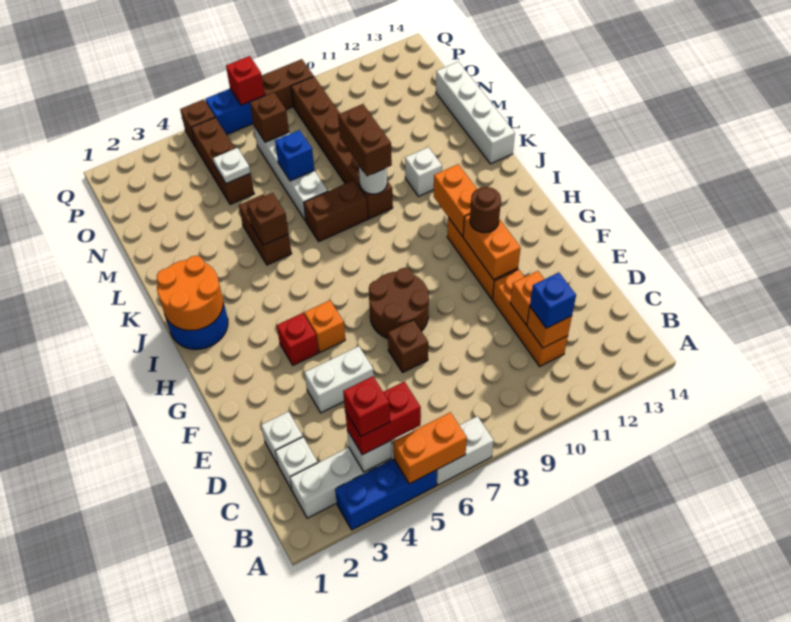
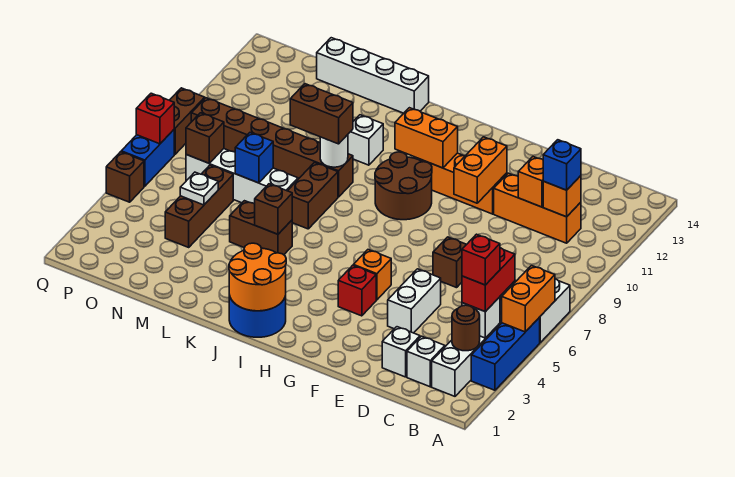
brown round brick F7:G8 level 1 -> brown round brick H9:I10 level 1
orange brick F11:G11 level 2 -> orange brick F10:F11 level 2
brown round brick G11 level 3 -> brown round brick B3 level 2
brown brick N5:P5 level 1 -> brown brick N4:N6 level 1

